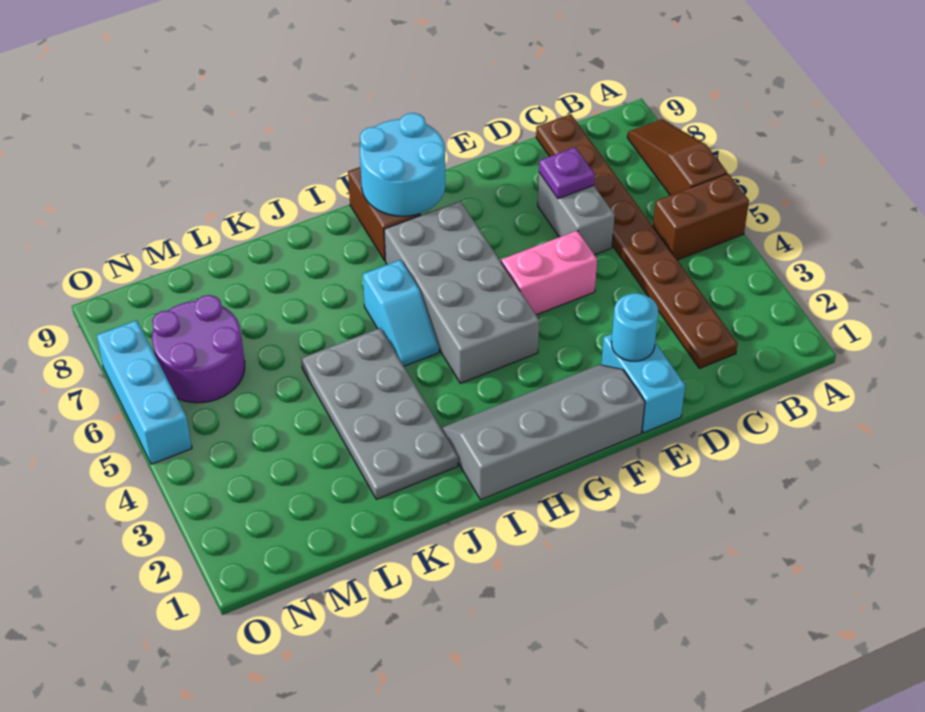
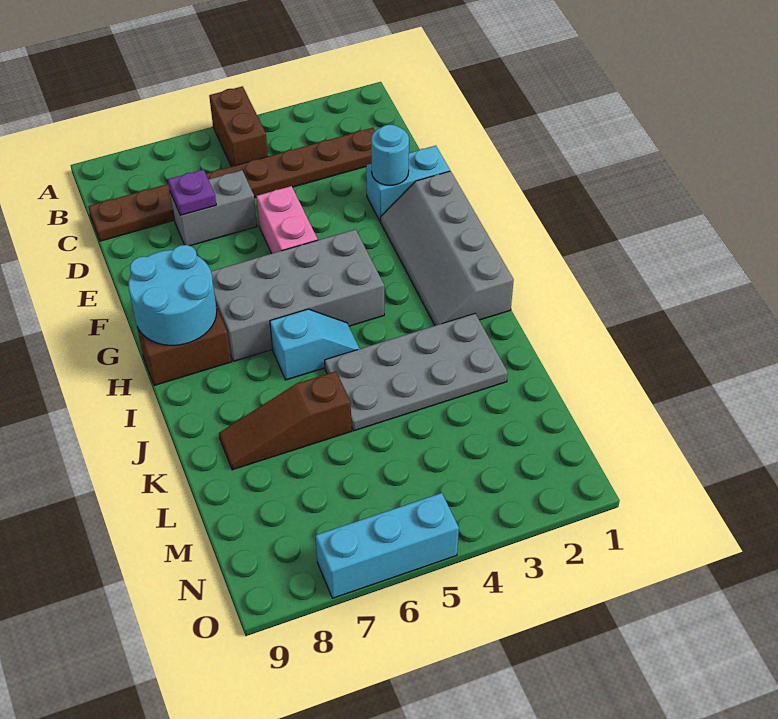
brown slope A6:A8 level 1 top 6 -> brown slope K6:K8 level 1 top 6
purple round brick M6:N7 level 1 -> none

